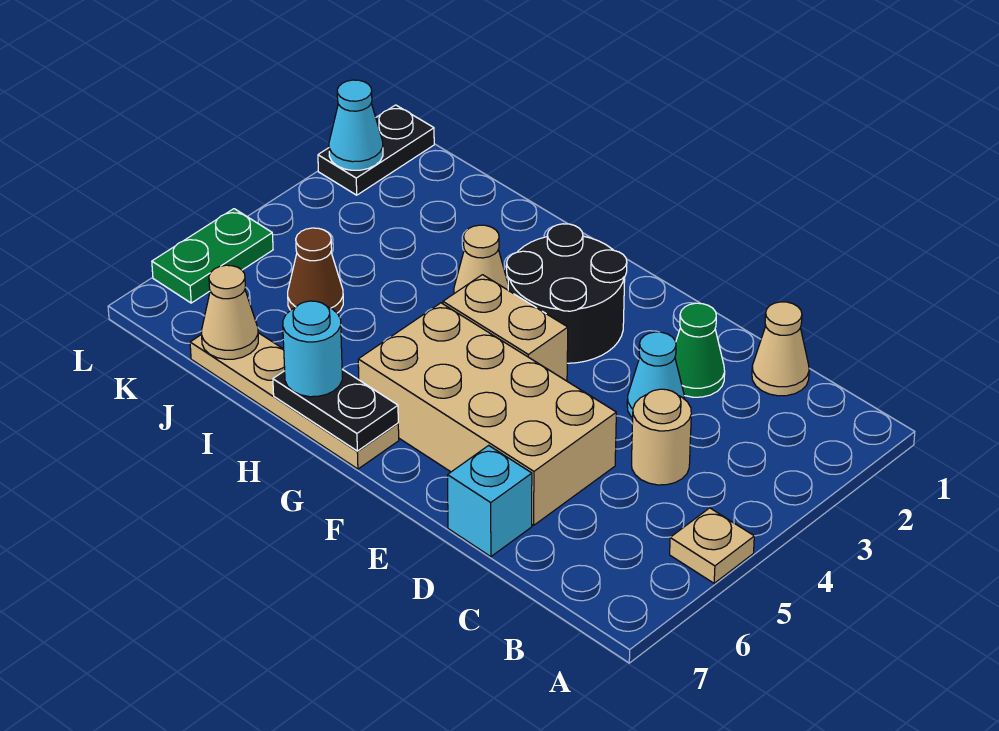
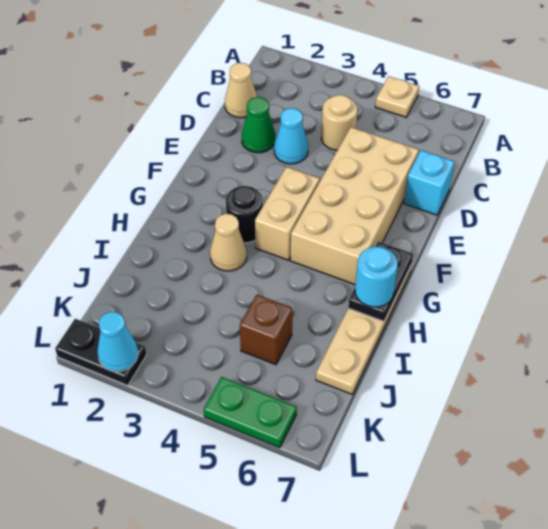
black round brick F2:G3 level 1 -> black round brick G3 level 1
brown cone J5 level 1 -> brown brick J5 level 1
tan cone J7 level 2 -> none

